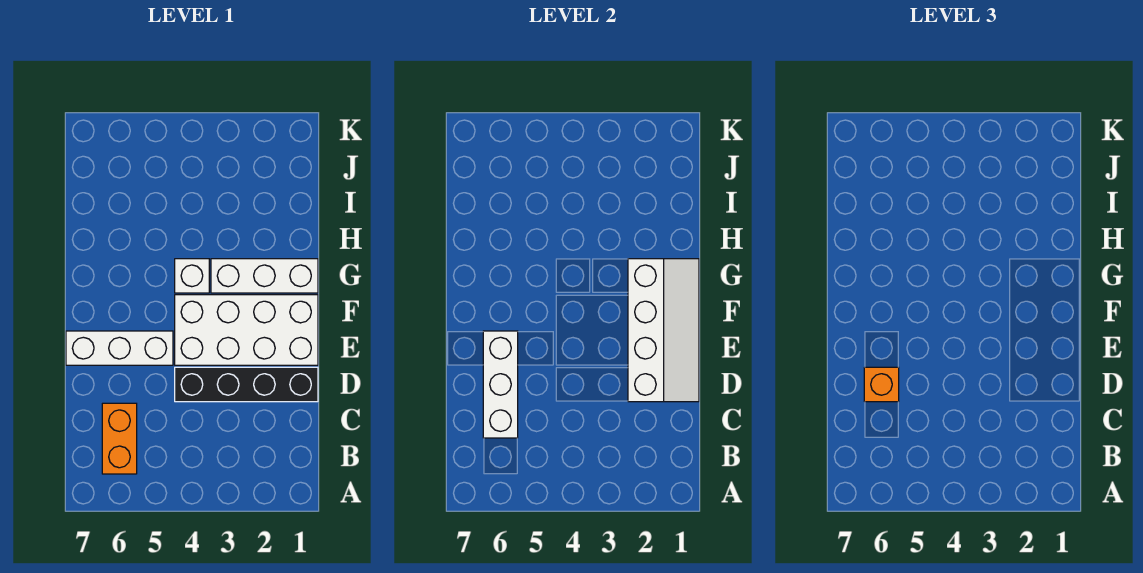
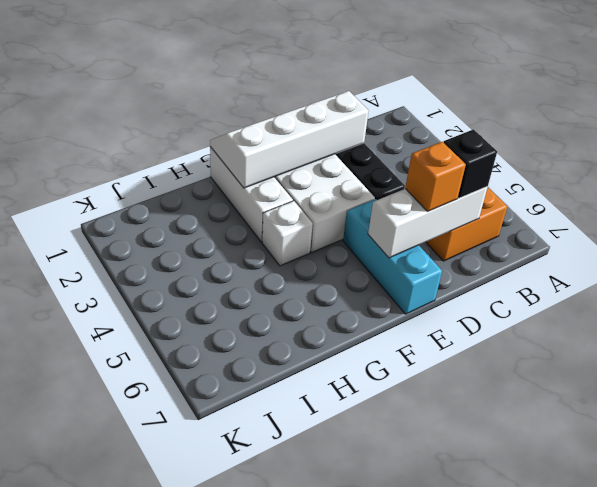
none -> black brick C6 level 3
white brick E5:E7 level 1 -> cyan brick E5:E7 level 1

